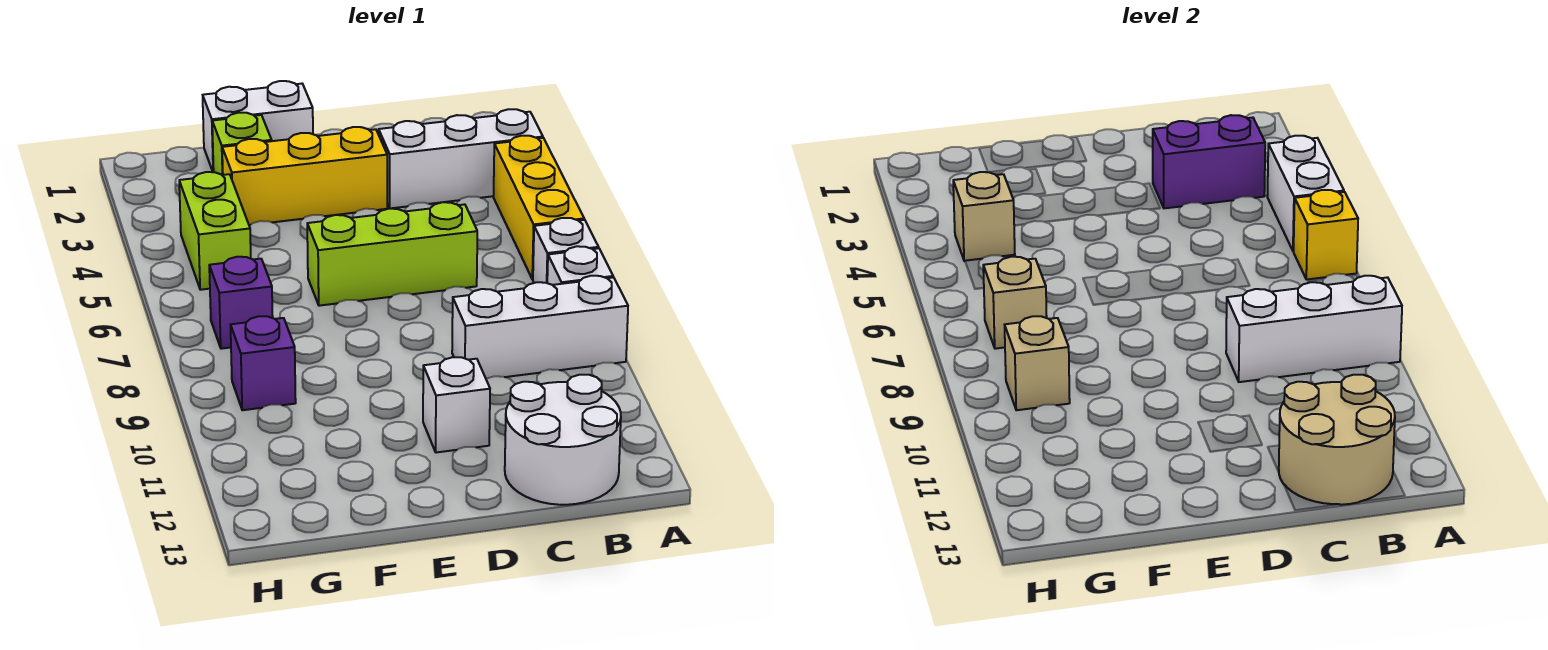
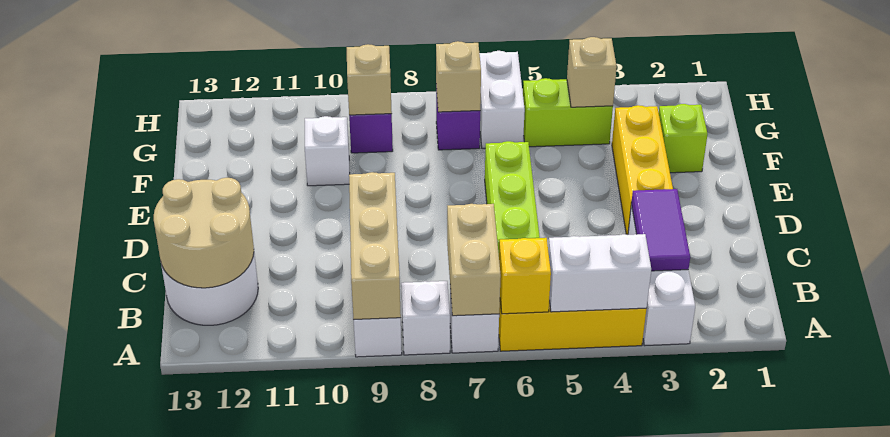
none -> tan brick A7:B7 level 2
white brick A9:C9 level 2 -> tan brick A9:C9 level 2
purple brick B3:C3 level 2 -> purple tile B3:C3 level 2
white brick D11 level 1 -> white brick F10 level 1
white brick E1:F1 level 1 -> white brick G6:H6 level 1

